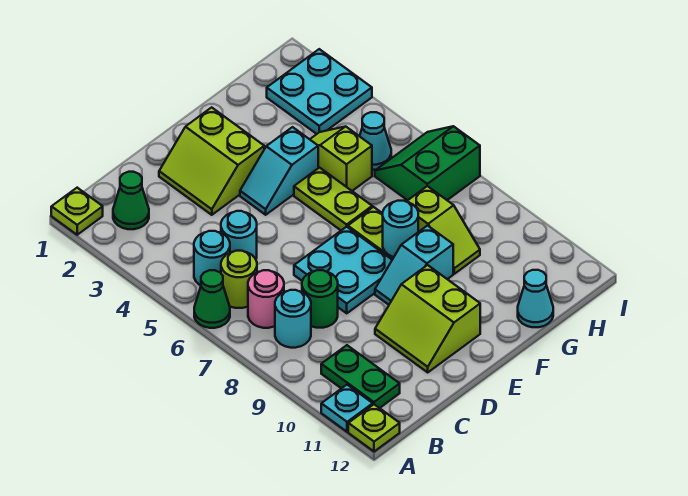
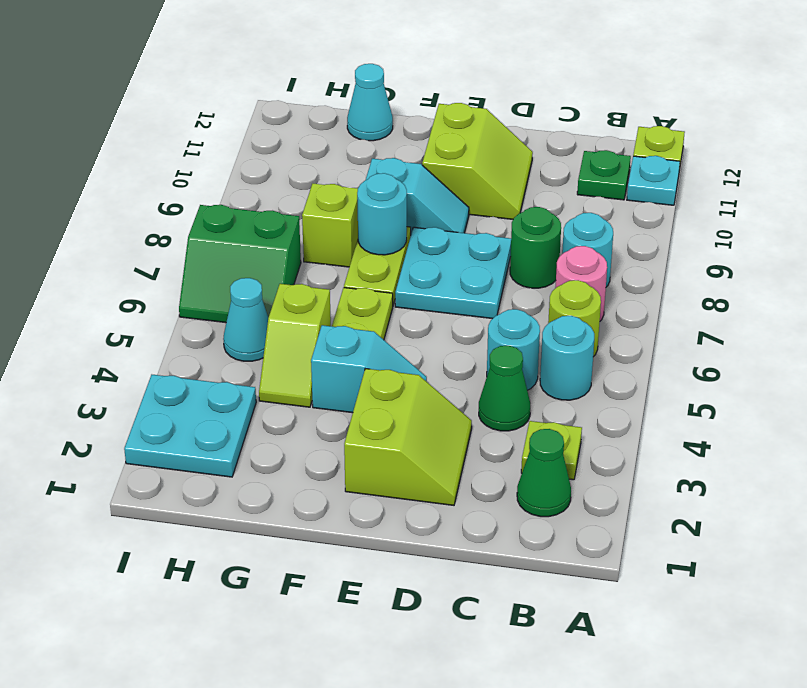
lime plate A1 level 1 -> lime plate B3 level 1
green cone A6 level 1 -> green cone C4 level 1
green plate B10:B11 level 1 -> green plate B11 level 1

